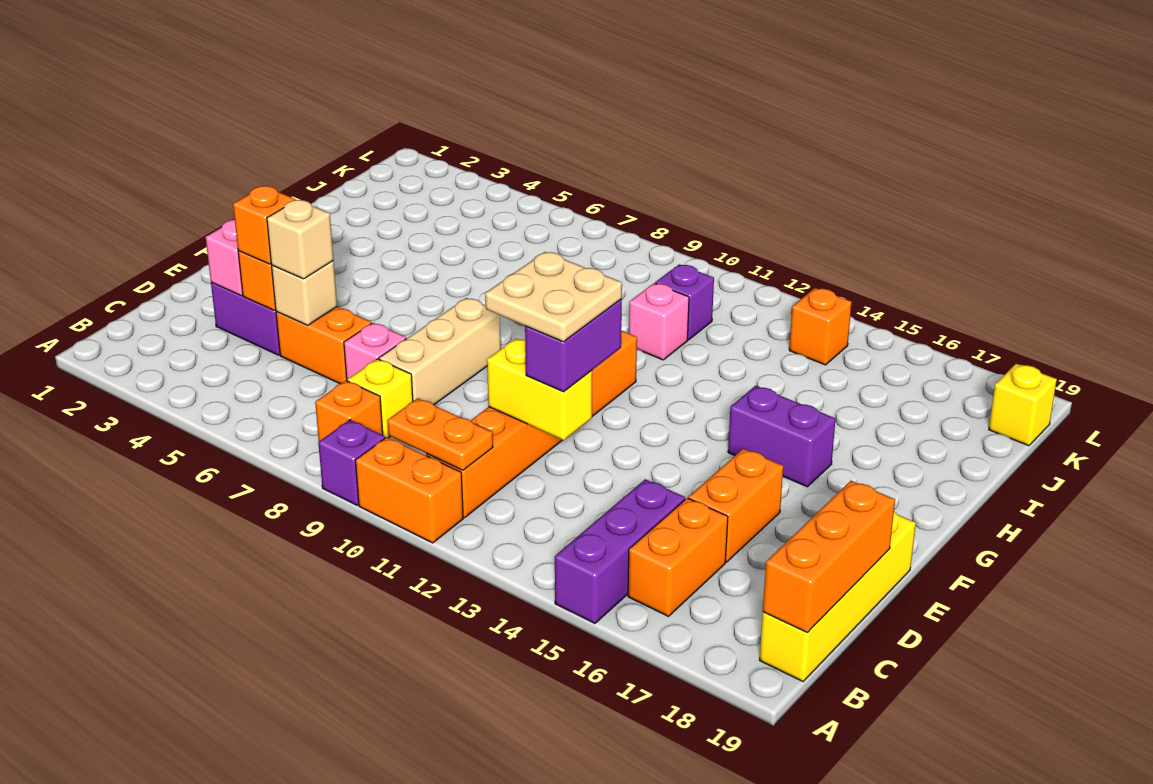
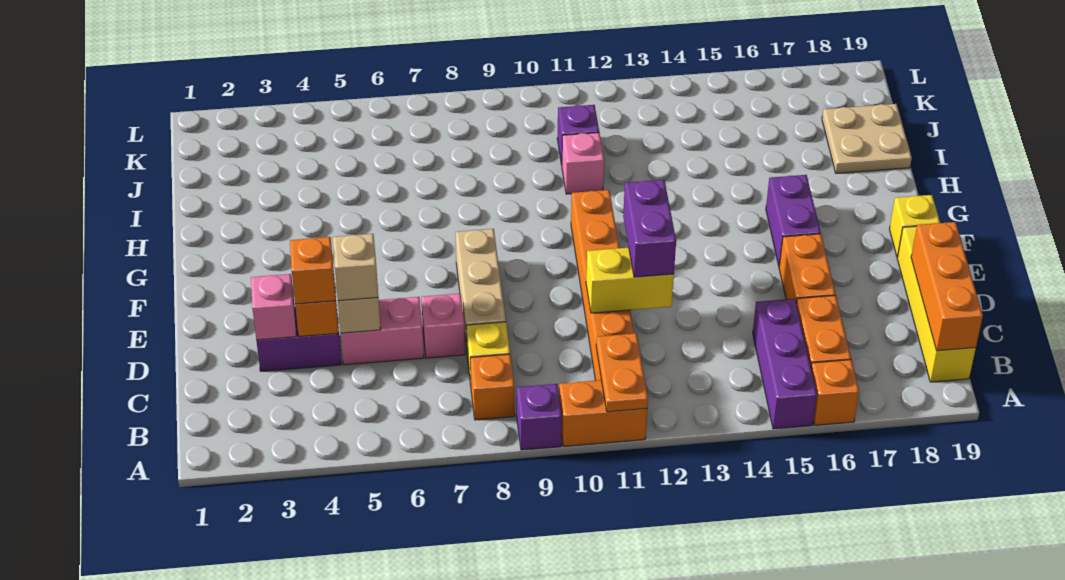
orange plate B10:B11 level 2 -> orange plate A11:B11 level 2
orange brick D5:D6 level 1 -> pink brick D5:D6 level 1
tan plate D11:E12 level 4 -> tan plate I18:J19 level 1
purple brick G15:G16 level 1 -> purple brick F16:G16 level 1
orange brick K14 level 1 -> orange brick A16 level 1
yellow brick K19 level 1 -> yellow brick F19 level 1

